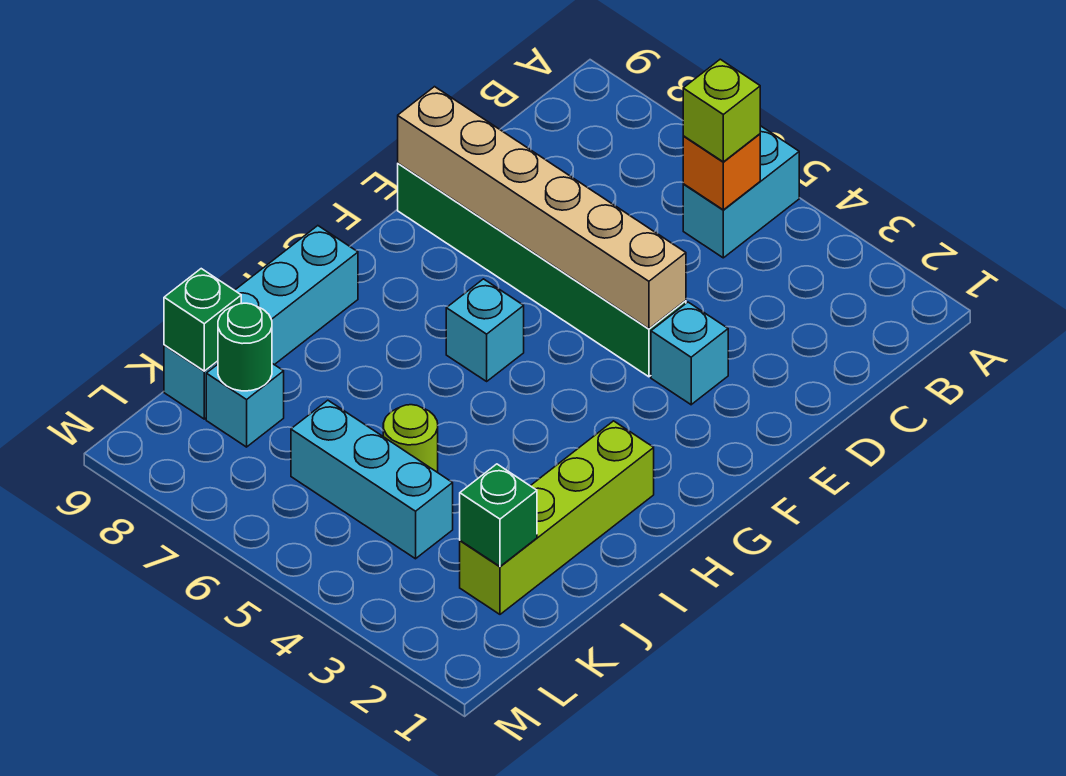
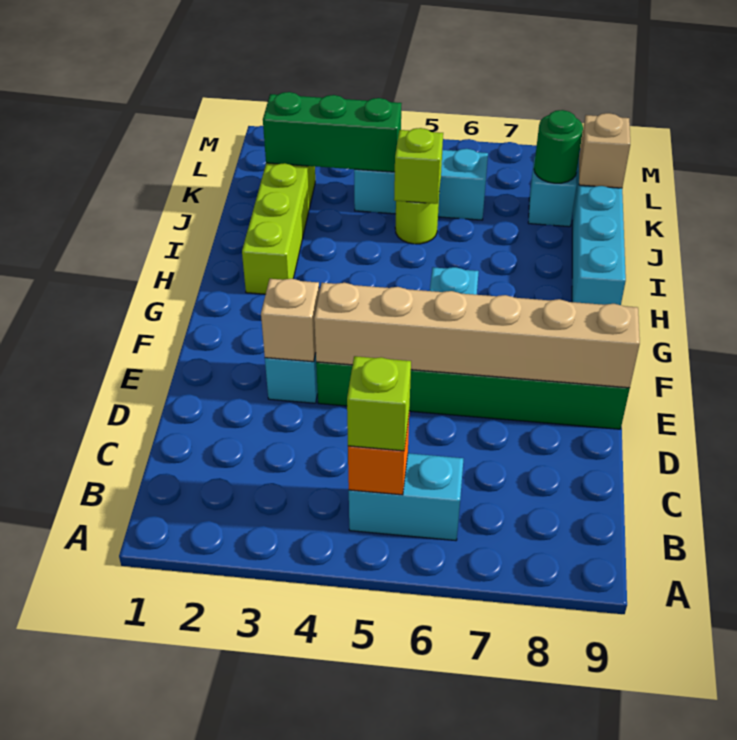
cyan brick A5:B5 level 1 -> cyan brick B5:B6 level 1
none -> tan brick E3 level 2
none -> lime brick J5 level 2
green brick K2 level 2 -> green brick K2:K4 level 2
green brick K9 level 2 -> tan brick K9 level 2

